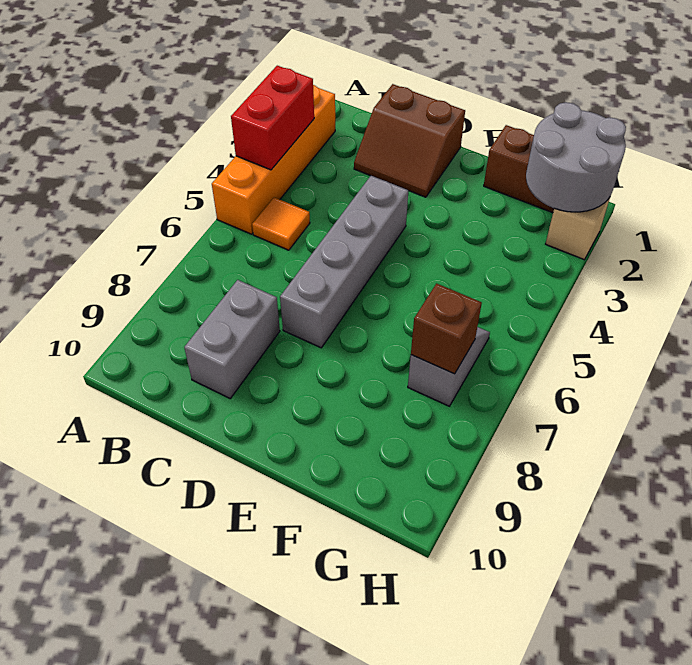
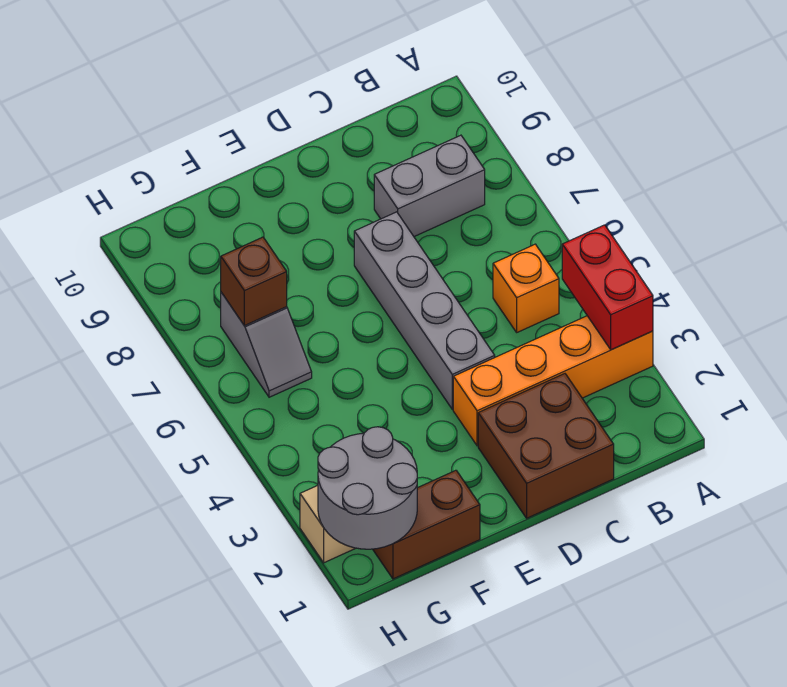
orange brick A2:A5 level 1 -> orange brick A3:D3 level 1
orange tile B5 level 1 -> orange brick B5 level 1
brown slope C1:D2 level 1 top 1 -> brown brick C1:D2 level 1
grey brick C8:C9 level 1 -> grey brick B8:C8 level 1

